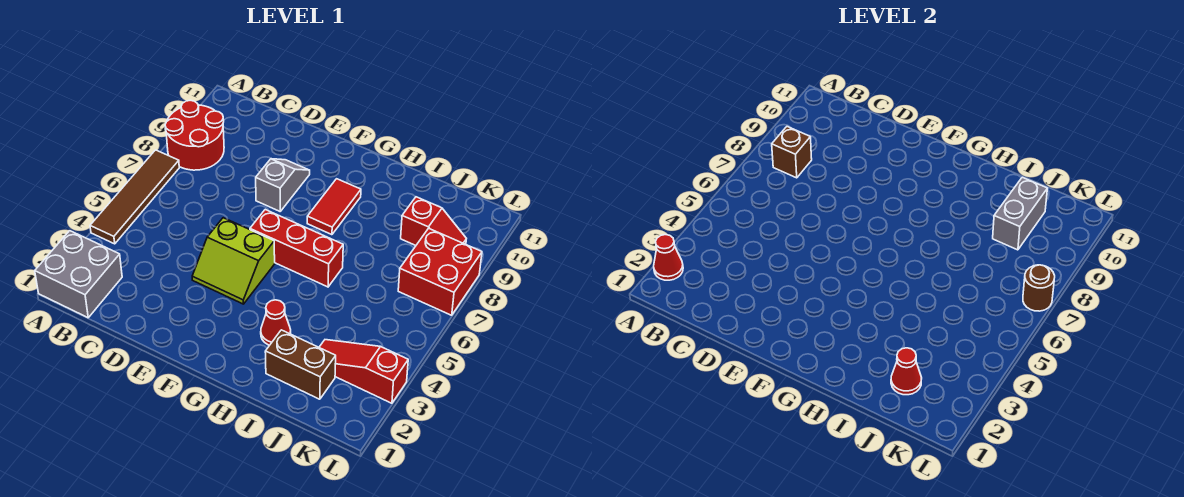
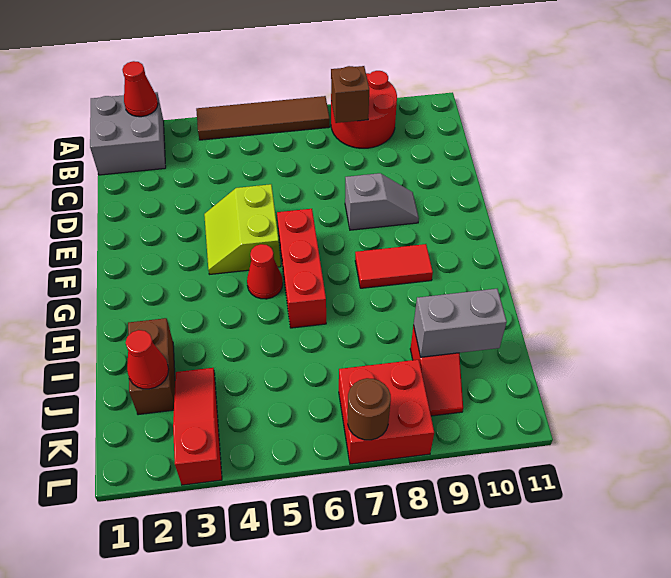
red cone H3 level 1 -> red cone G5 level 1

